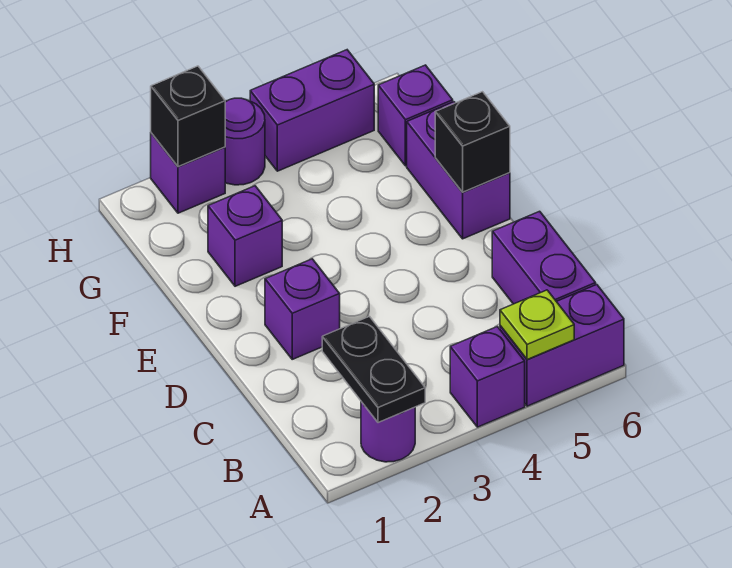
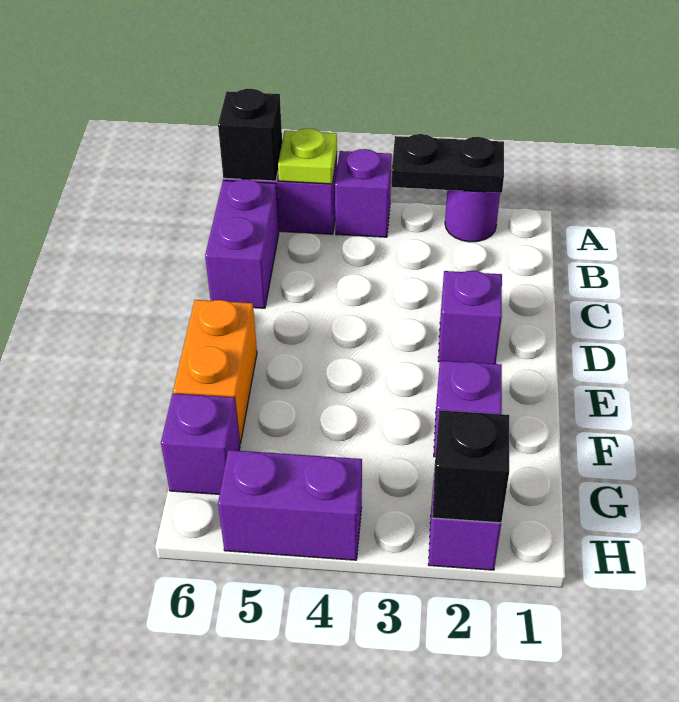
black plate A2:B2 level 2 -> black plate A2:A3 level 2
purple brick E6:F6 level 1 -> orange brick E6:F6 level 1
black brick E6 level 2 -> black brick A6 level 2
purple round brick H3 level 1 -> none

